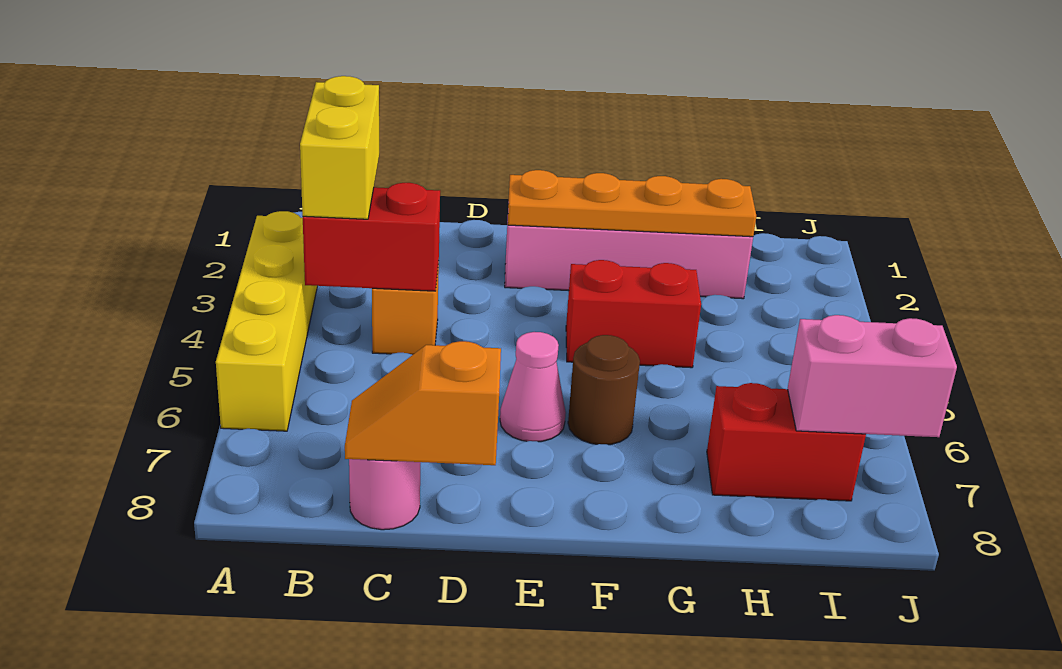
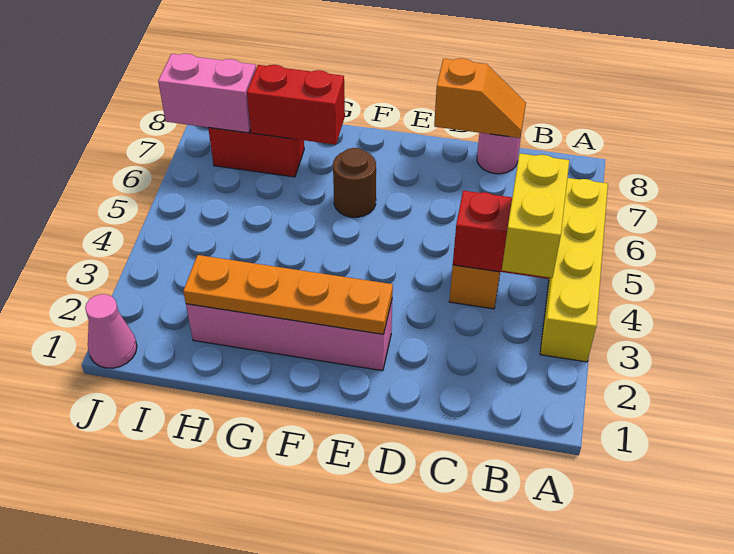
pink cone E6 level 1 -> pink cone J1 level 1
red brick F4:G4 level 1 -> red brick G7:H7 level 2

